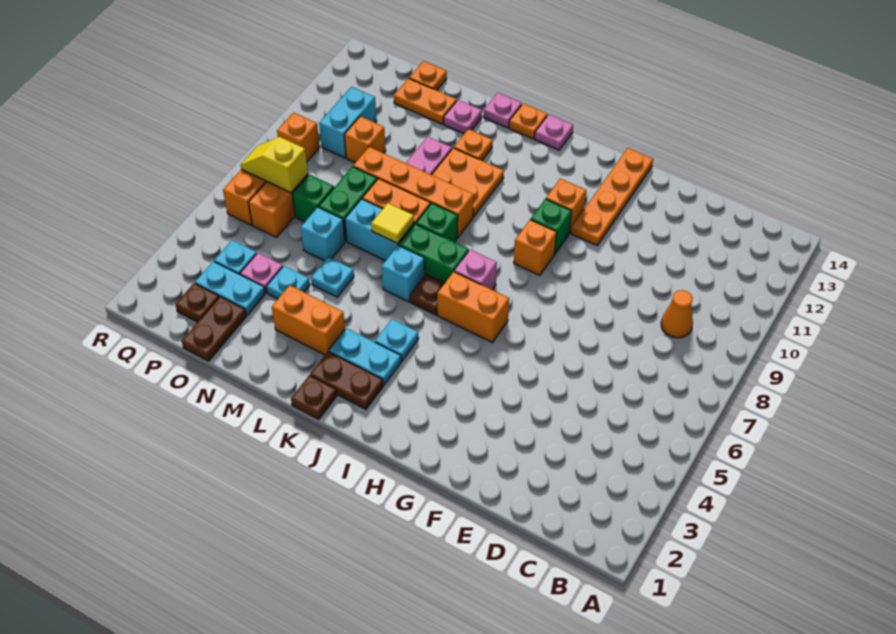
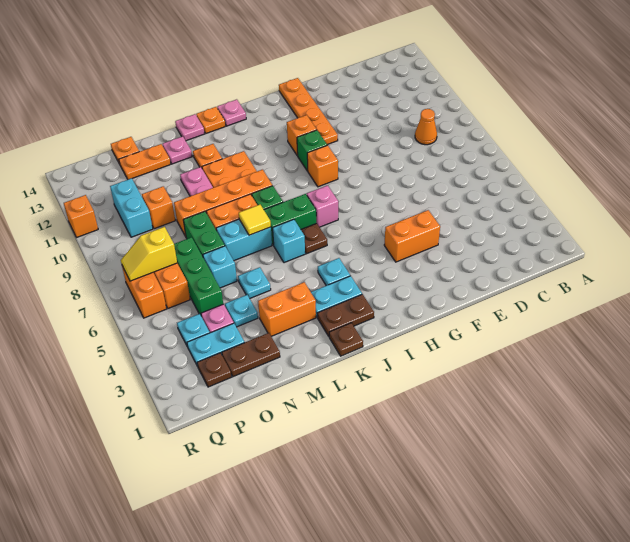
orange brick H6:I6 level 1 -> orange brick F4:G4 level 1
brown plate O1:O2 level 1 -> brown plate N2:O2 level 1
green brick O7 level 1 -> green brick O5:O7 level 1
orange brick Q9 level 1 -> orange brick R11 level 1

